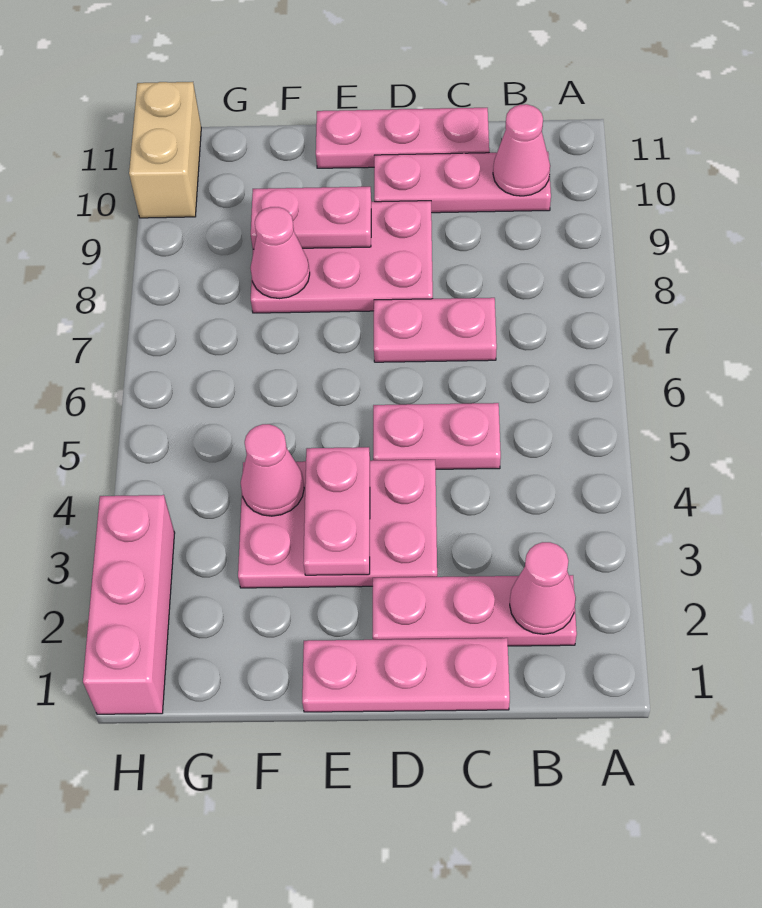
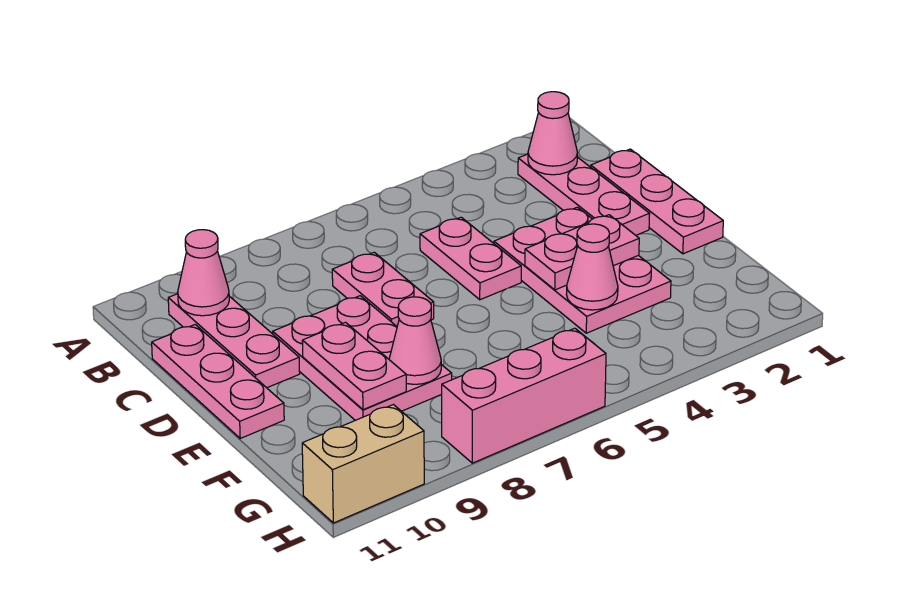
pink brick H1:H3 level 1 -> pink brick H6:H8 level 1

